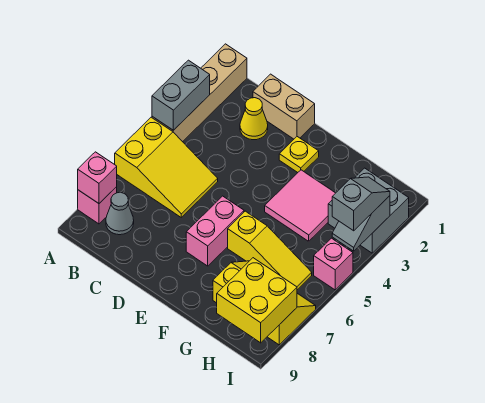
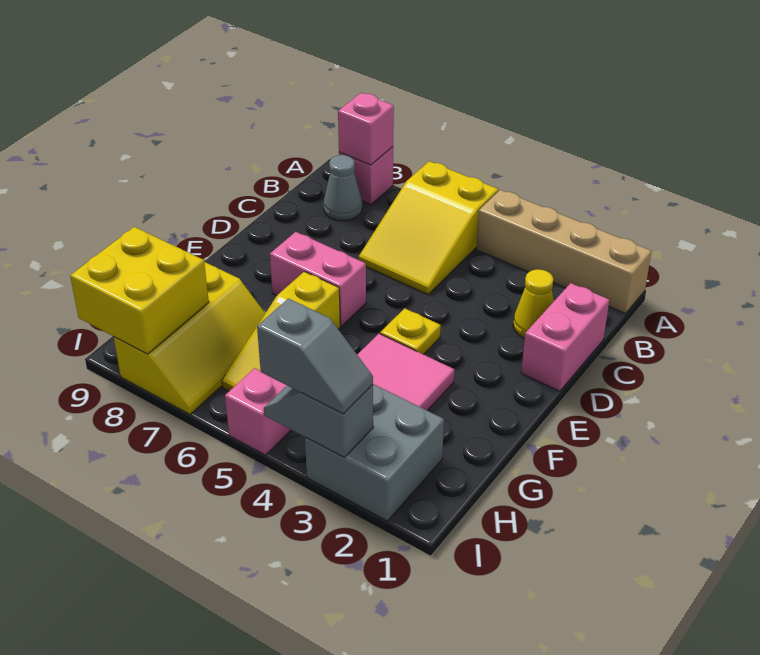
grey brick A3:A4 level 2 -> none
tan brick C1:D1 level 1 -> pink brick C1:D1 level 1
yellow plate E2 level 1 -> yellow plate E4 level 1

